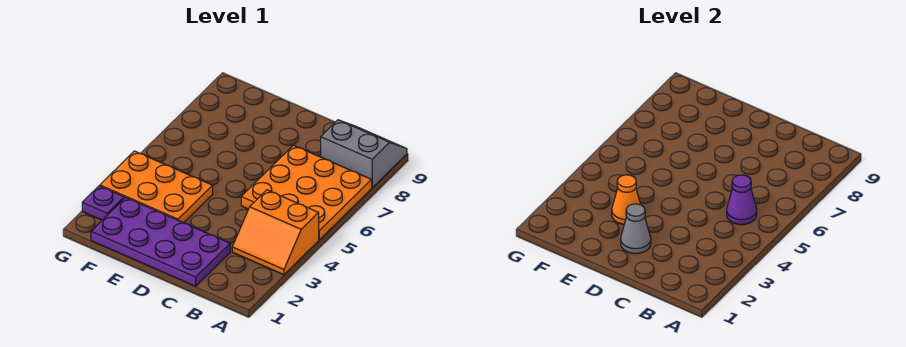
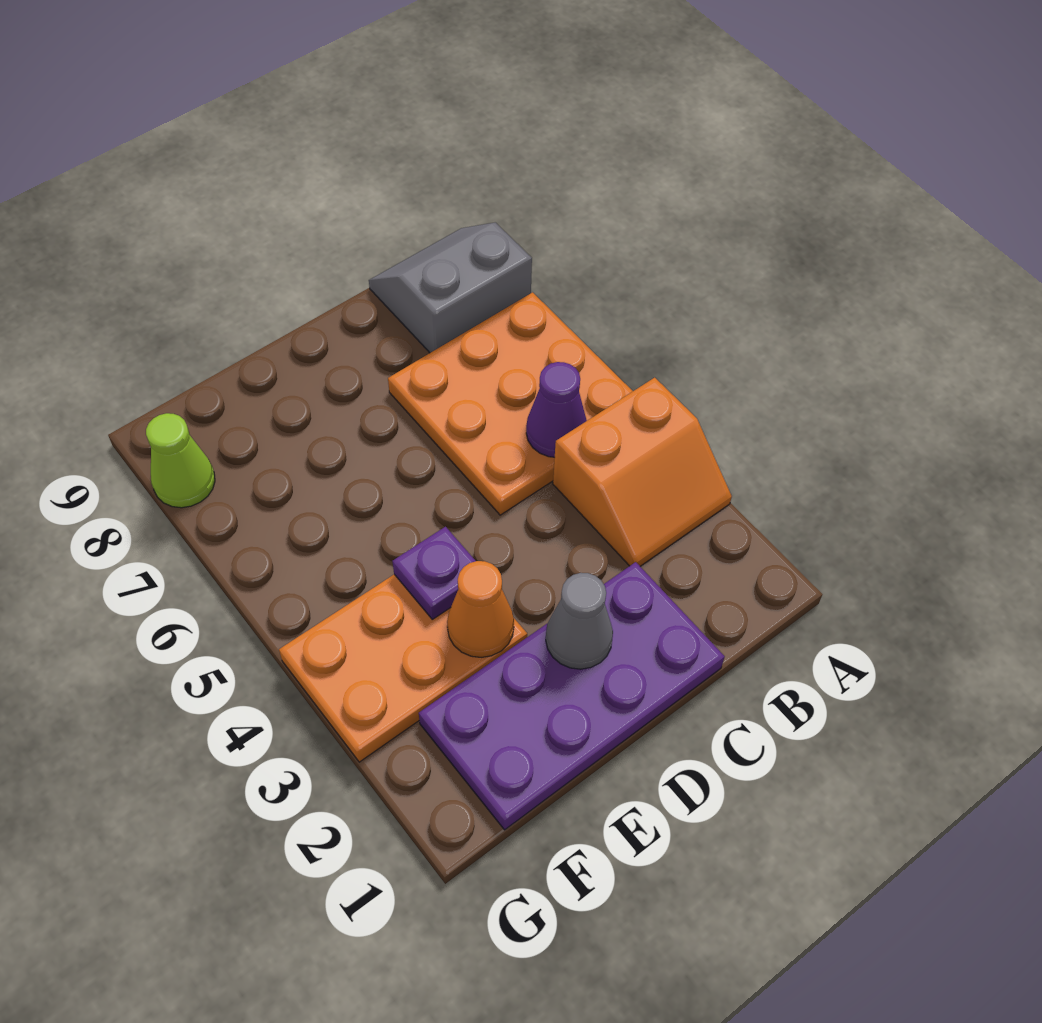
purple plate G2 level 1 -> purple plate E4 level 2
none -> lime cone G8 level 1

